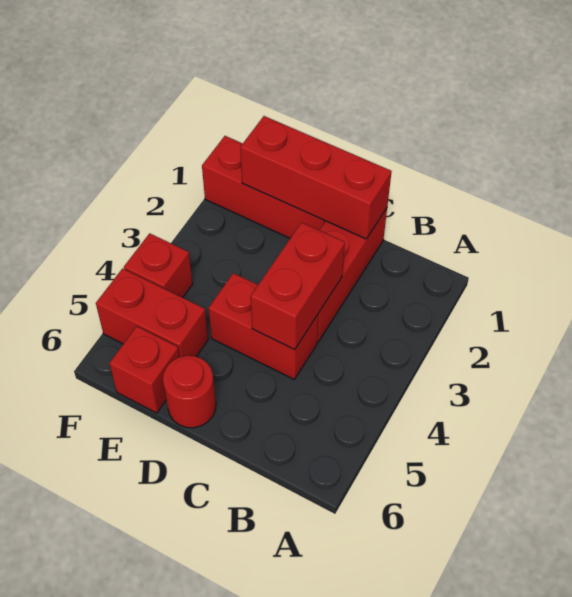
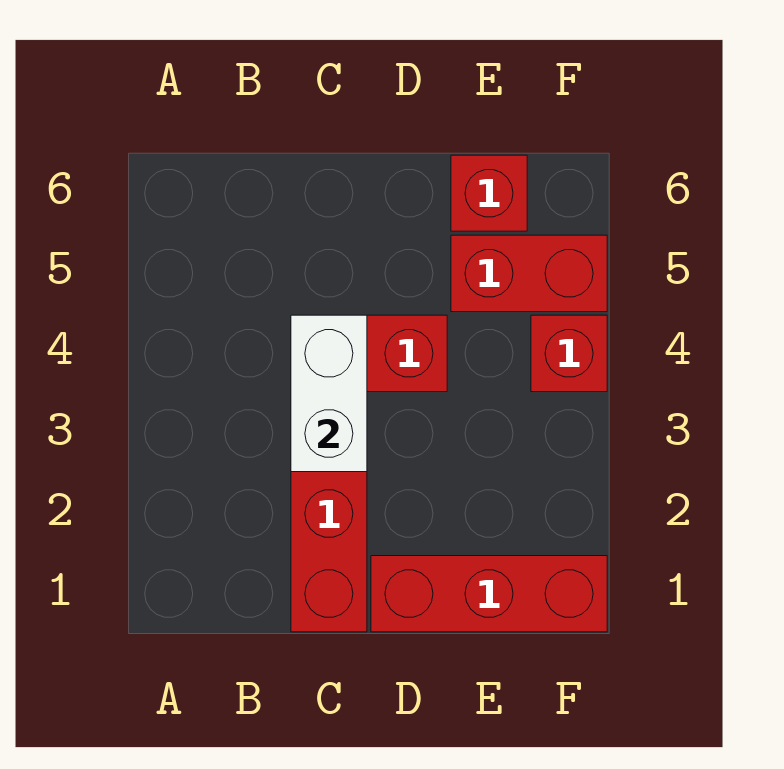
red brick C1:E1 level 2 -> none
red brick C3:C4 level 2 -> white brick C3:C4 level 2
red round brick D6 level 1 -> none

